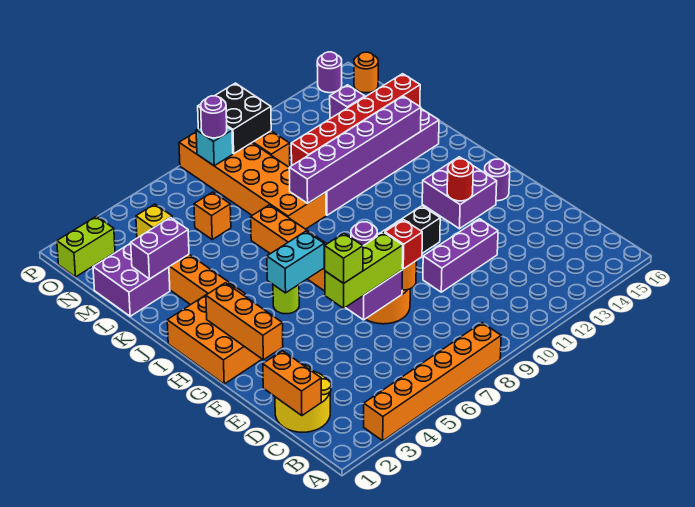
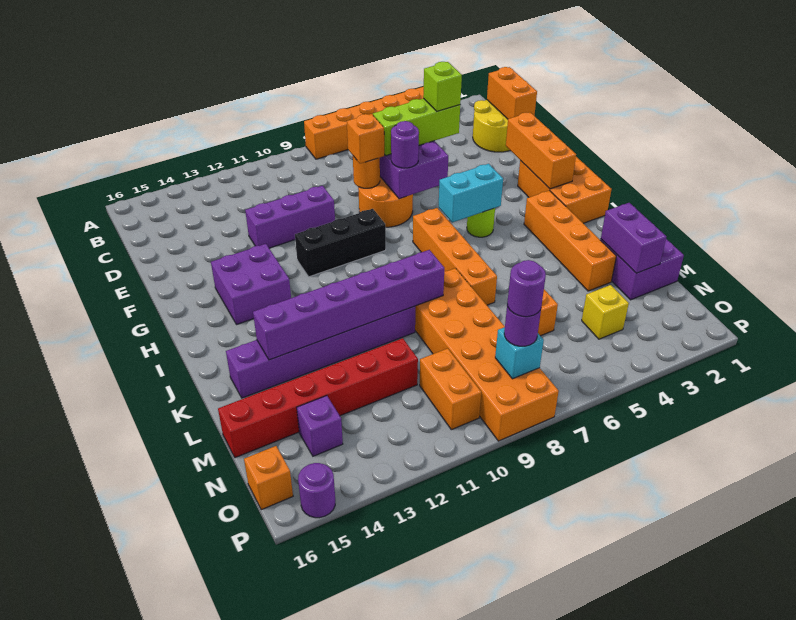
red brick E8 level 3 -> orange brick E8 level 3
red round brick G13 level 2 -> none
purple round brick G15 level 1 -> purple round brick O8 level 4
purple brick L2:L3 level 2 -> purple brick L2:M2 level 2
lime brick O1:O2 level 1 -> none
black brick O9:P10 level 2 -> none
orange round brick O16 level 1 -> orange brick O16 level 1

